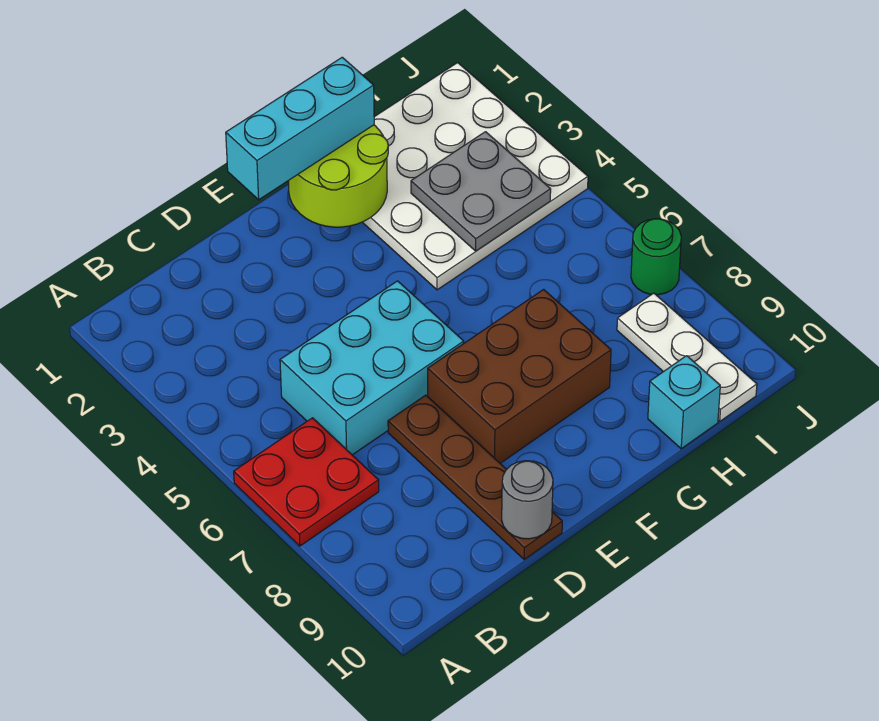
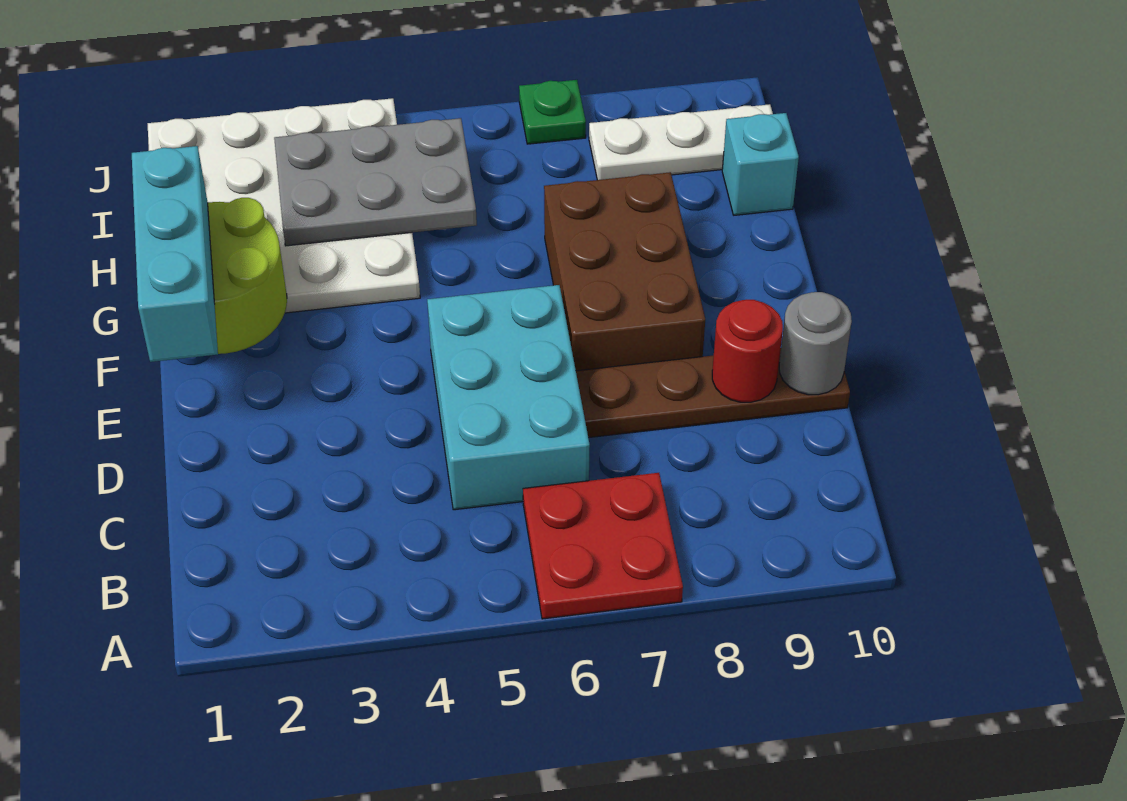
none -> red round brick D9 level 2
grey plate H3:I4 level 2 -> grey plate H3:I5 level 2
green round brick J7 level 1 -> green plate J7 level 1

